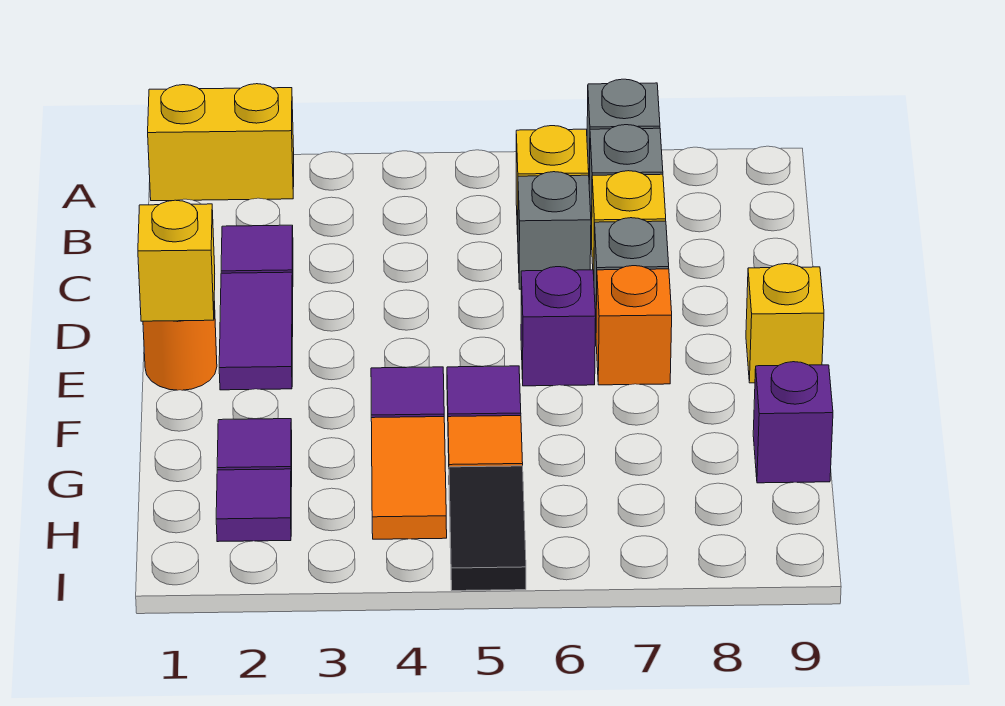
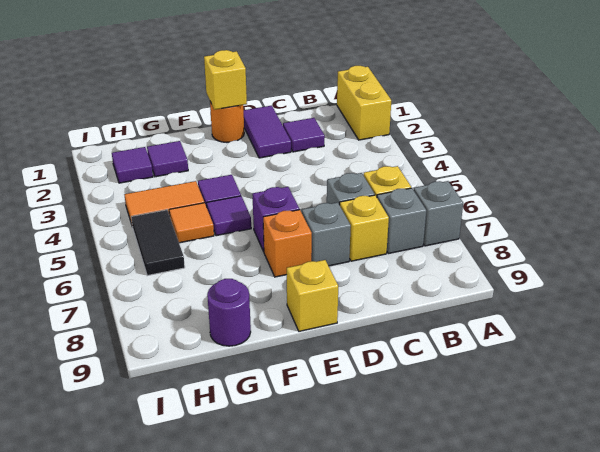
purple tile D2:E2 level 1 -> purple tile D1:D2 level 1
purple brick G9 level 1 -> purple round brick G9 level 1
black tile H5:I5 level 1 -> black tile H5:H6 level 1

